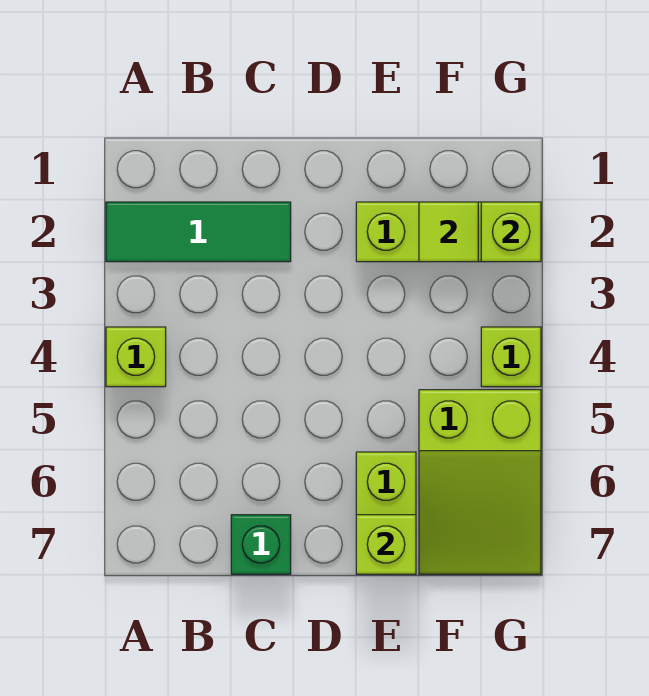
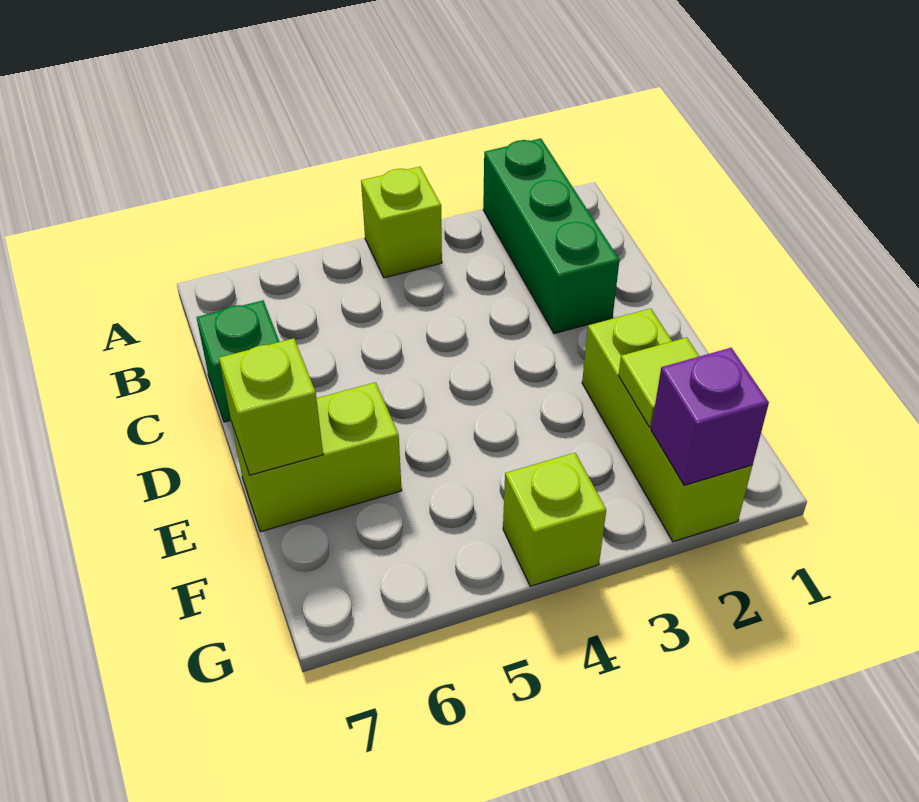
green tile A2:C2 level 1 -> green brick A2:C2 level 1
lime slope F5:G7 level 1 top 5 -> none
lime brick G2 level 2 -> purple brick G2 level 2

